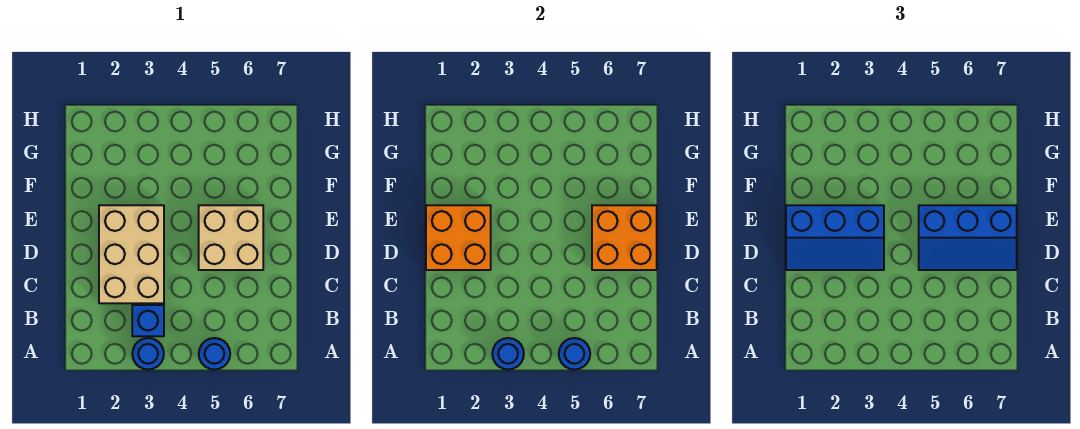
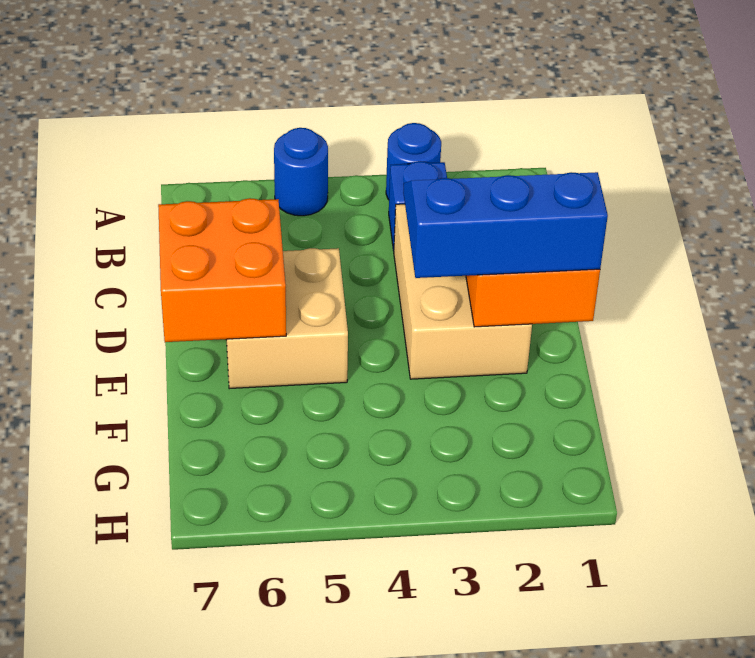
blue round brick A3 level 2 -> none
blue round brick A5 level 2 -> none
blue slope D5:E7 level 3 top E -> none

